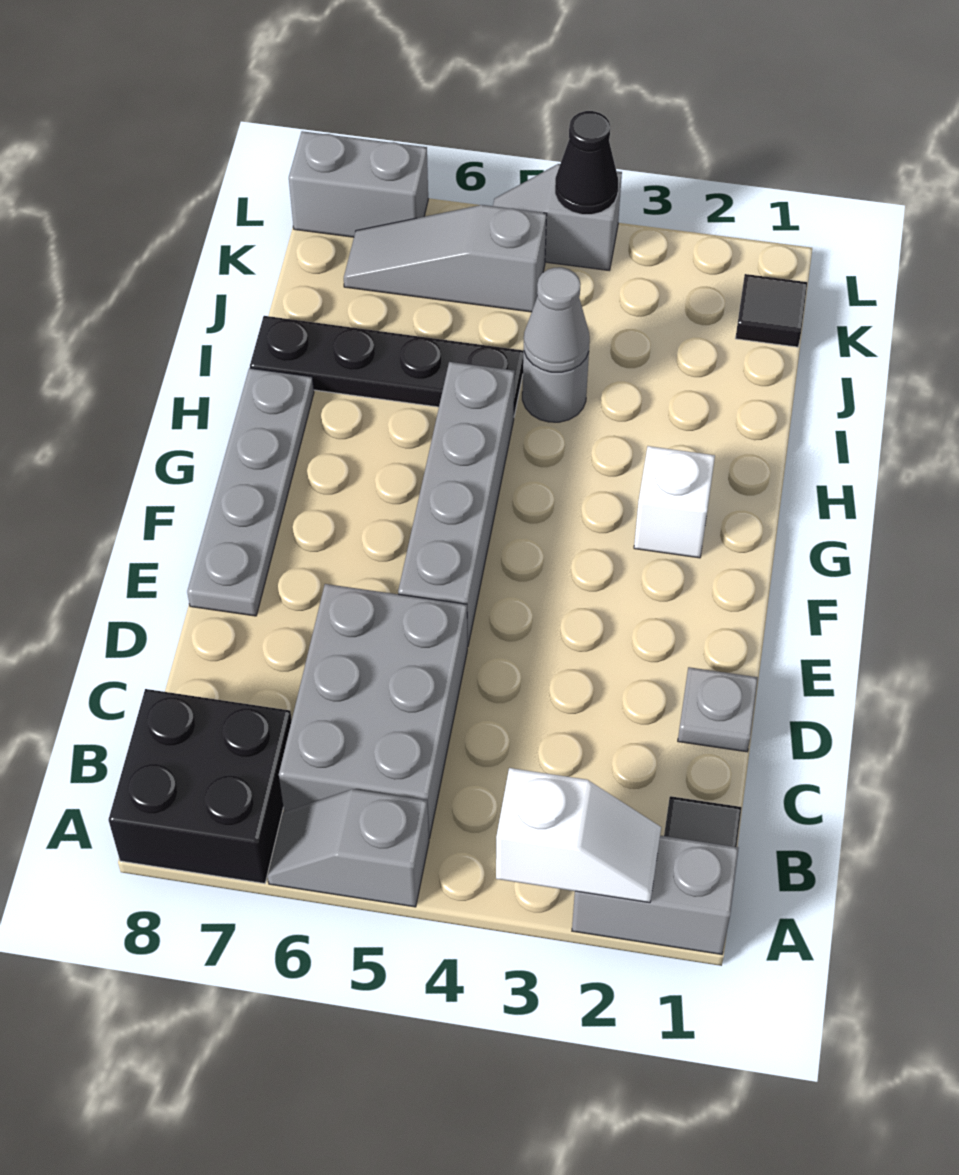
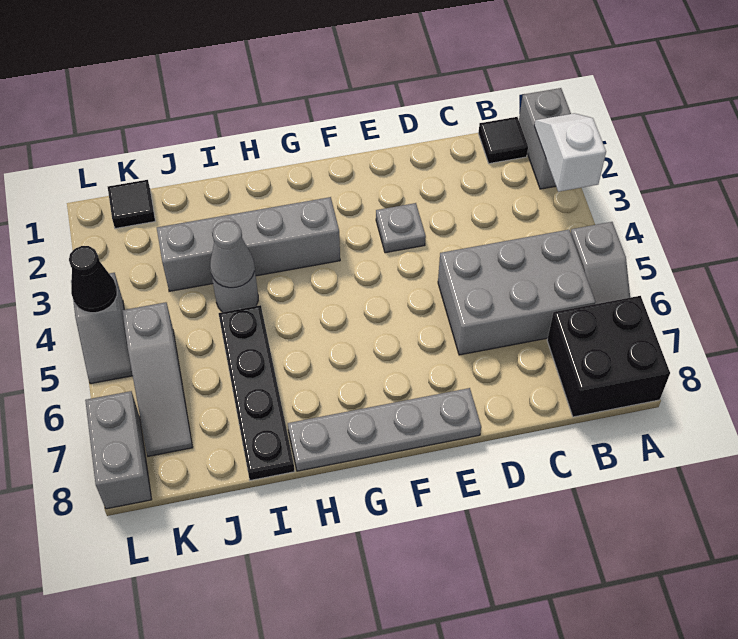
grey plate D1 level 1 -> grey plate E3 level 1
grey brick E5:H5 level 1 -> grey brick G3:J3 level 1
white brick G2 level 1 -> none

